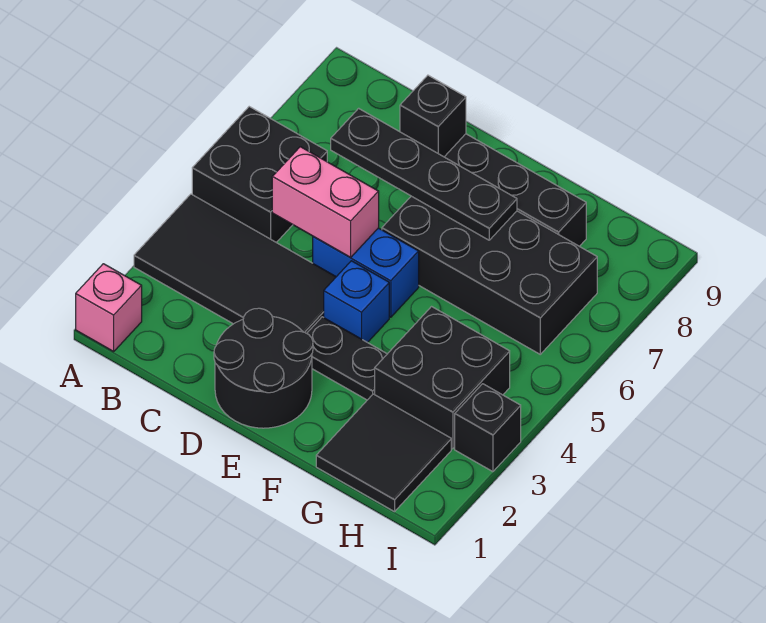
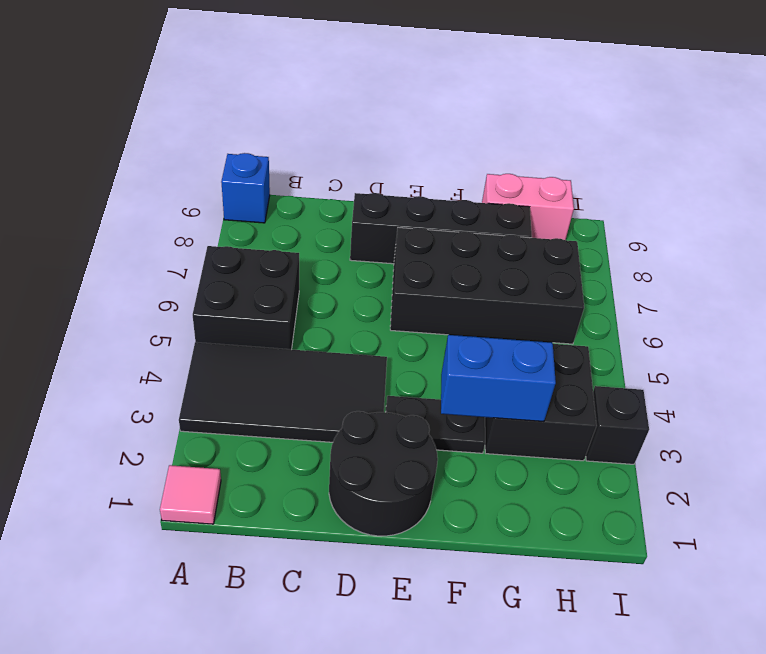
pink brick A1 level 1 -> pink tile A1 level 1
pink brick C5:D5 level 2 -> pink brick G9:H9 level 1
black plate C7:F7 level 2 -> none
blue brick D5:E5 level 1 -> blue brick F3:G3 level 2
black brick D8 level 2 -> none
blue brick E4 level 1 -> blue brick A9 level 1
black tile G1:H2 level 1 -> none

